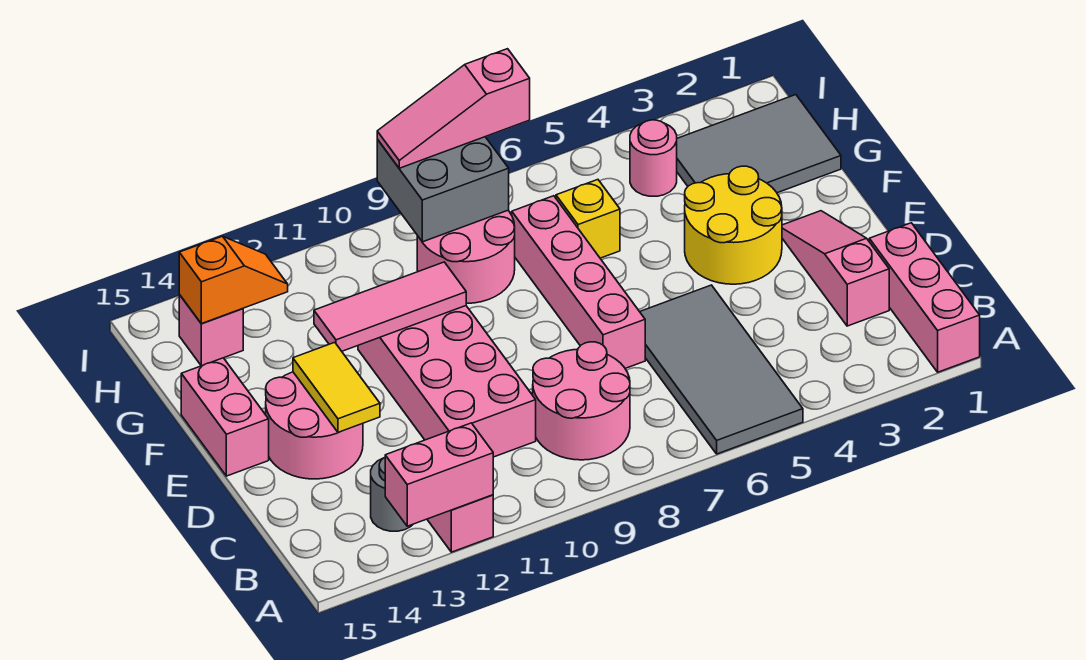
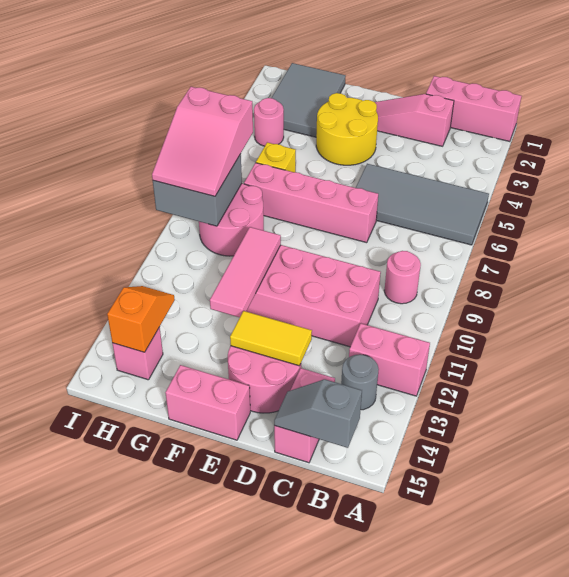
pink brick A12:A13 level 2 -> pink brick C14:C15 level 1
pink round brick B8:C9 level 1 -> pink round brick B9 level 1
none -> grey slope B15:C15 level 2 top B
pink slope I7:I9 level 3 top 7 -> pink slope H7:I9 level 3 top 7

